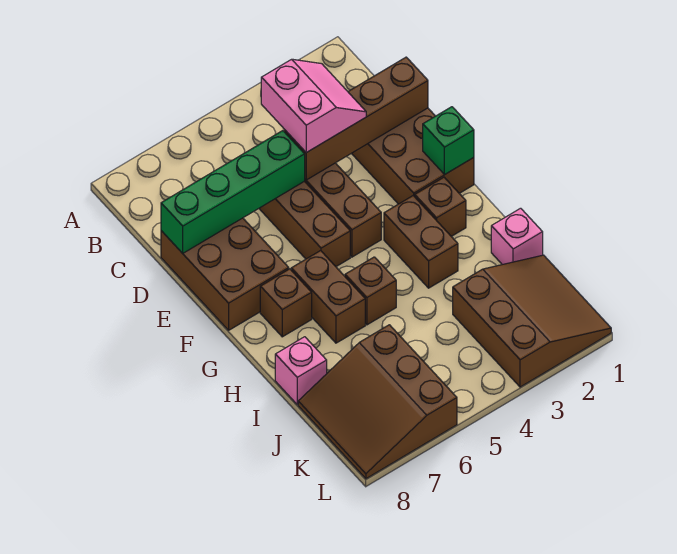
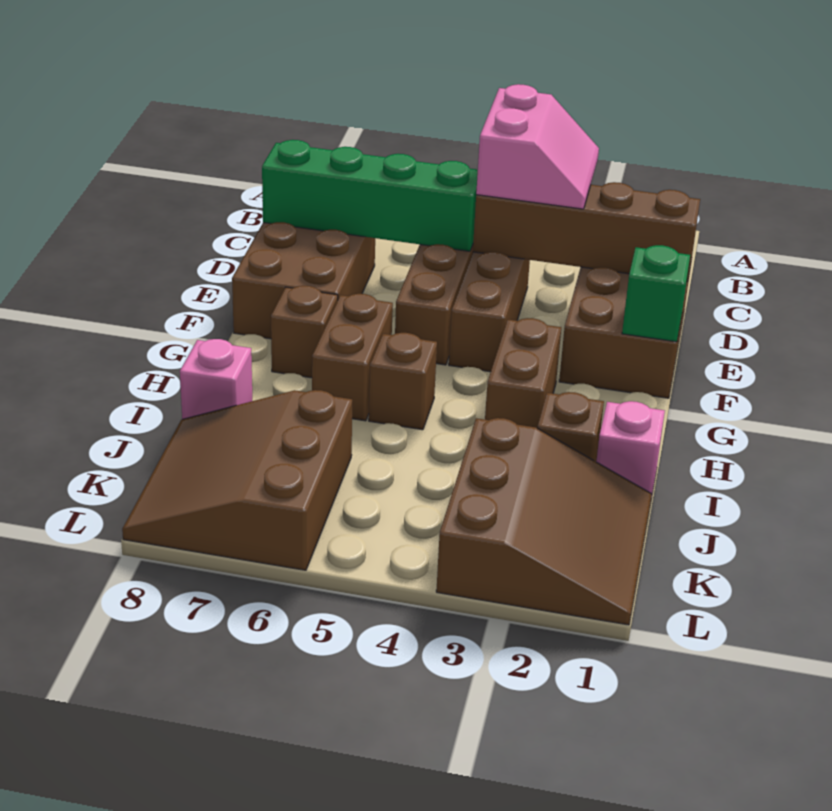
brown brick G2 level 1 -> brown brick I2 level 1

